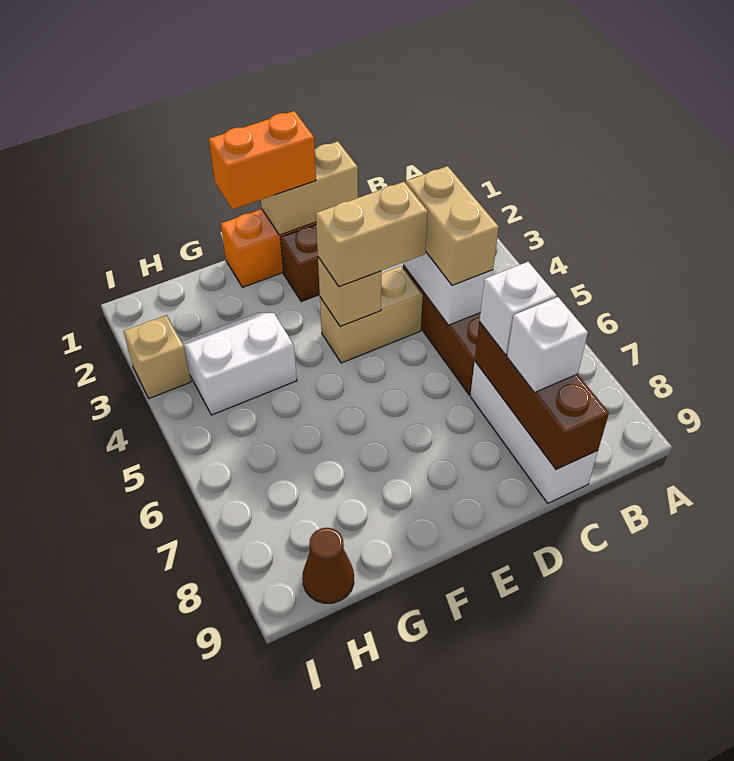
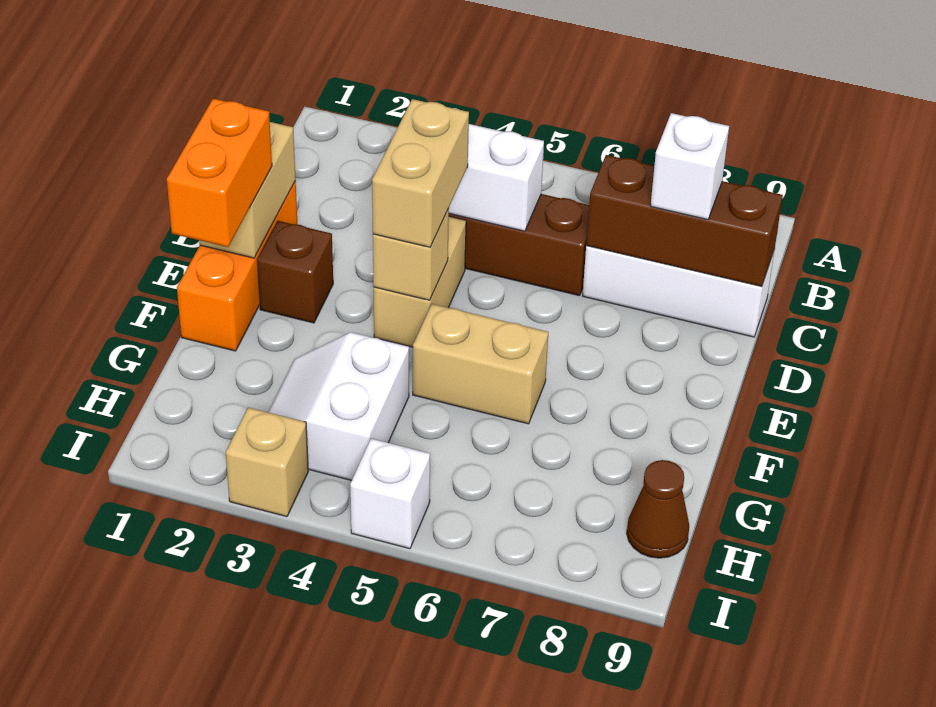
tan brick C4:C5 level 3 -> tan brick F5:F6 level 1
white brick C7 level 3 -> white brick I5 level 1

